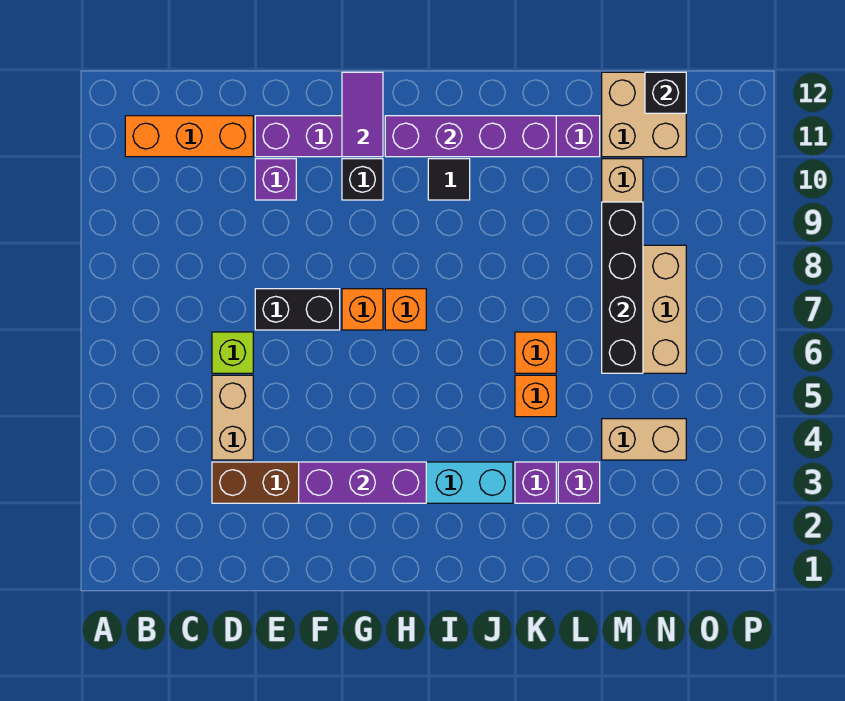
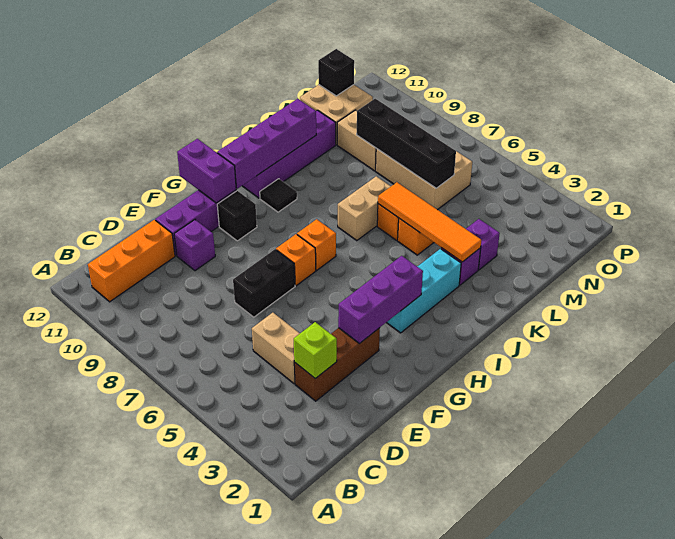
lime brick D6 level 1 -> lime brick D3 level 2
purple tile G11:G12 level 2 -> purple brick G11:G12 level 2
none -> orange tile K3:K6 level 2
tan brick M4:N4 level 1 -> tan brick J7:K7 level 1

